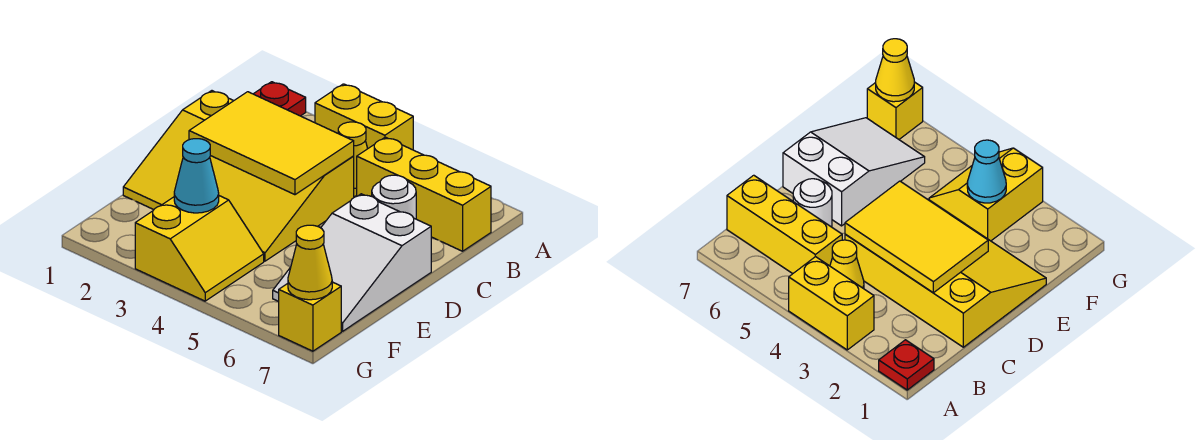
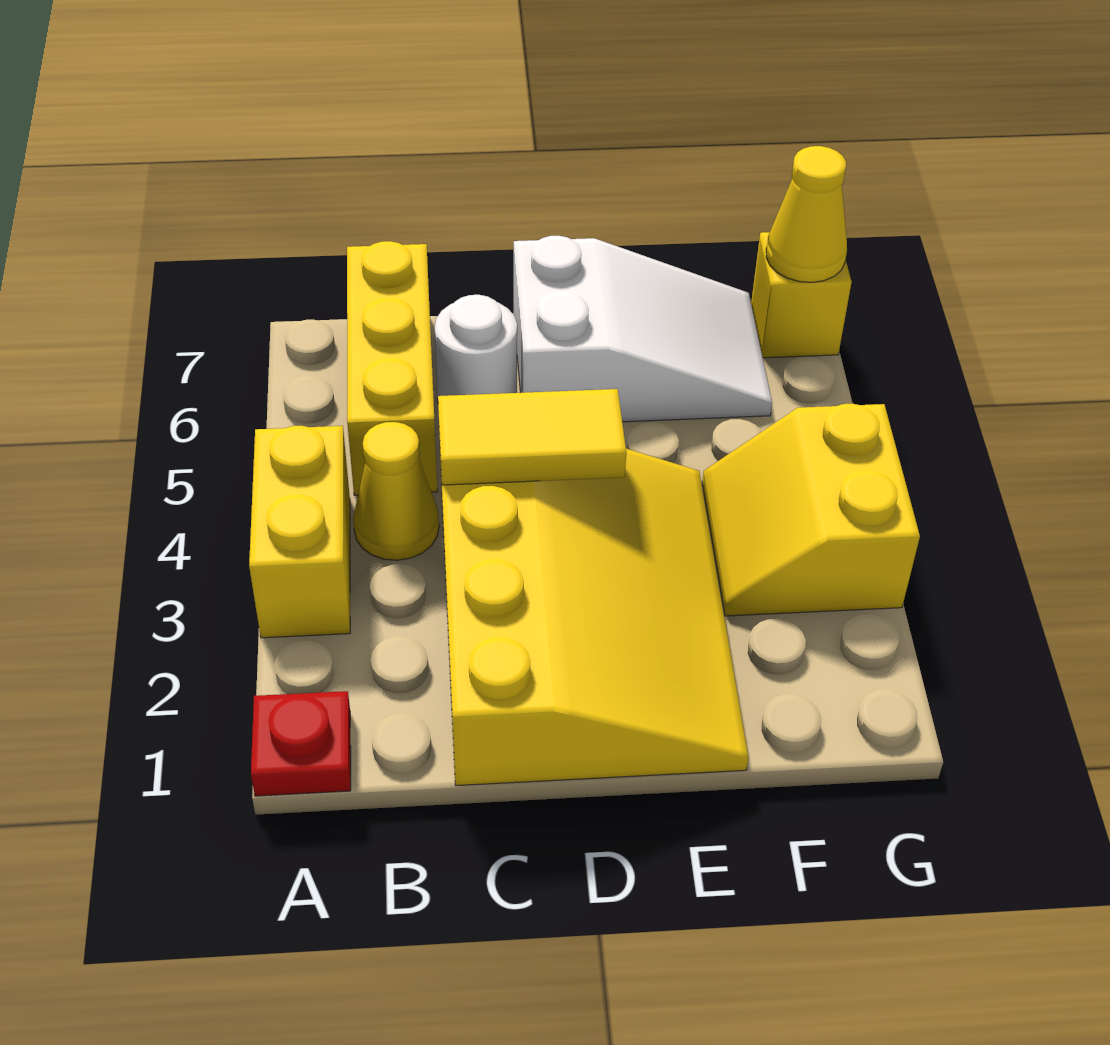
yellow tile C2:D4 level 2 -> yellow tile C4:D4 level 2
yellow slope F3:G4 level 1 top 3 -> yellow slope F3:G4 level 1 top G
cyan cone F3 level 2 -> none

